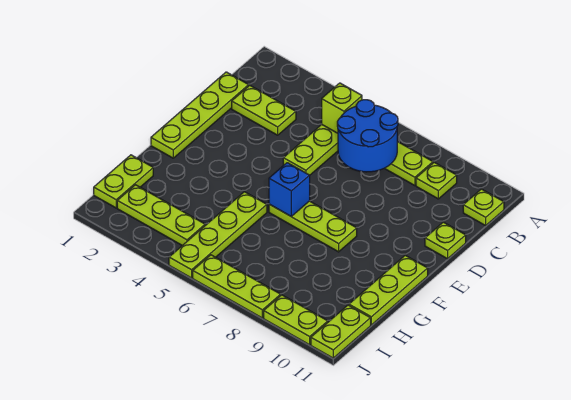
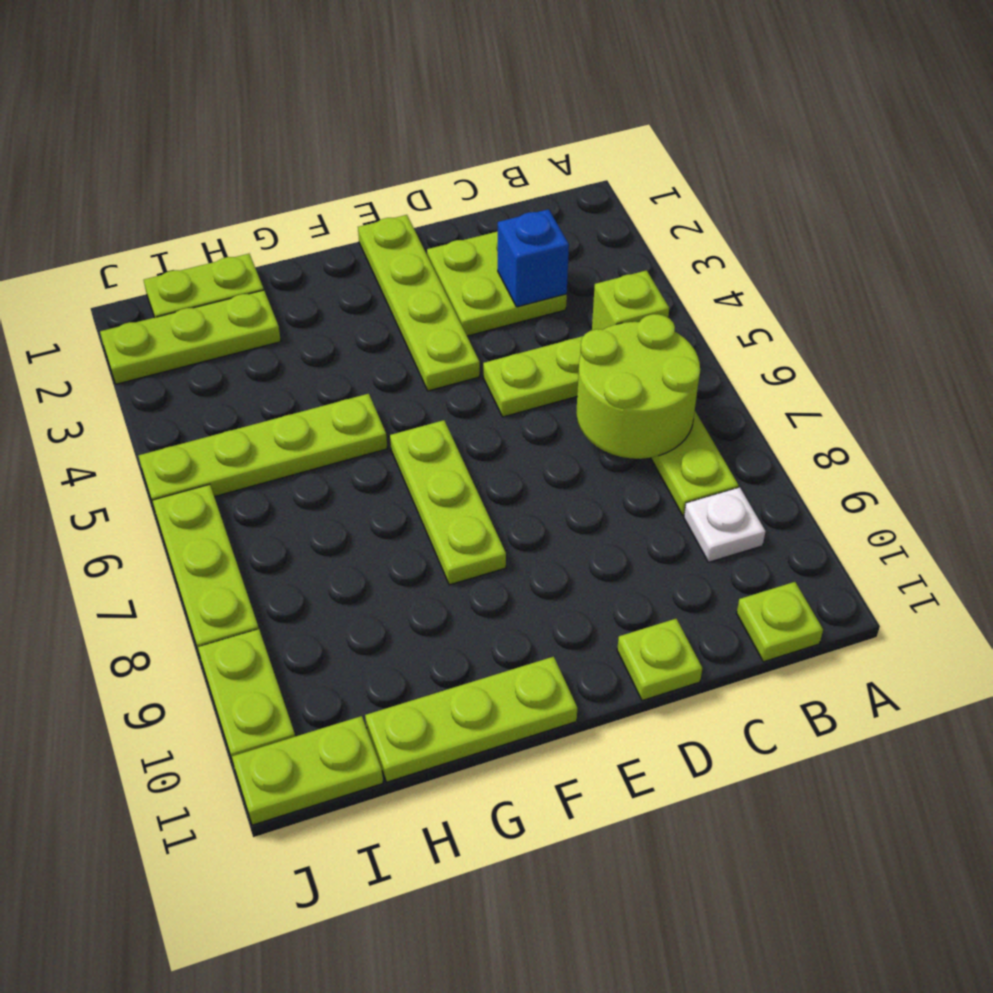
blue round brick B6:C7 level 2 -> lime round brick B6:C7 level 2
lime plate B9 level 1 -> white plate B9 level 1
lime plate C1:F1 level 1 -> lime plate E1:E4 level 1
lime plate C2:C3 level 1 -> lime plate C2:D3 level 1
blue brick F6 level 2 -> blue brick C3 level 2
lime plate I2:I4 level 1 -> lime plate H2:J2 level 1

